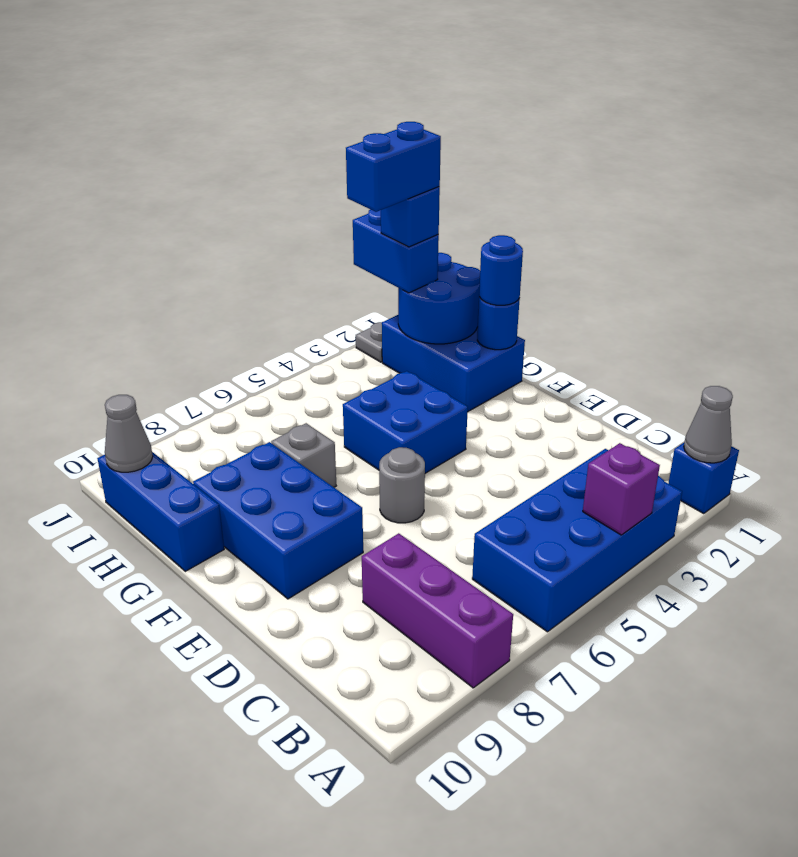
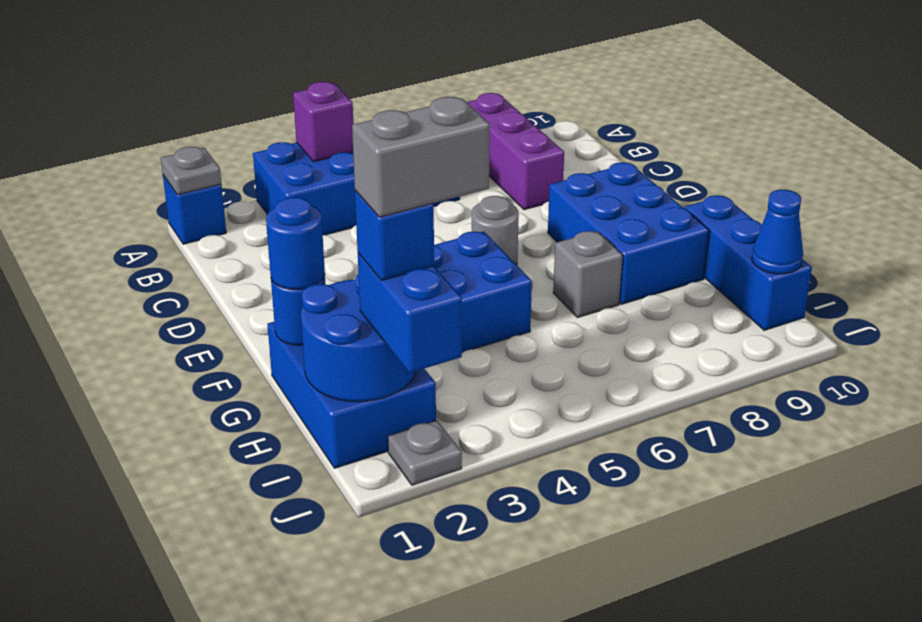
grey cone A1 level 2 -> grey plate A1 level 2
blue brick I2:I3 level 5 -> grey brick I2:I3 level 5
grey cone I10 level 2 -> blue cone I10 level 2

